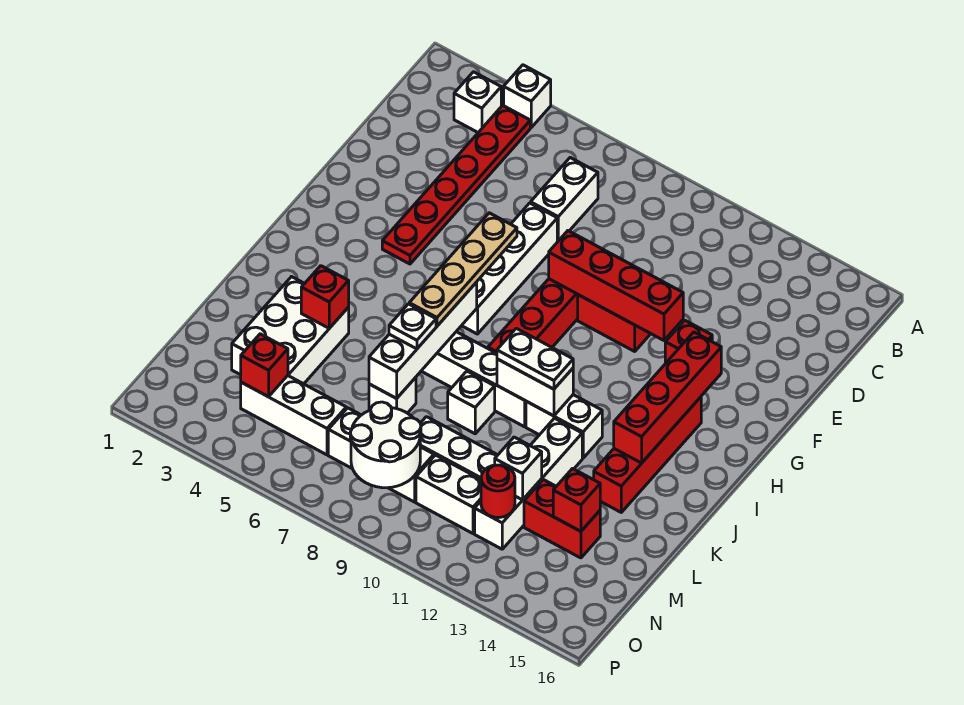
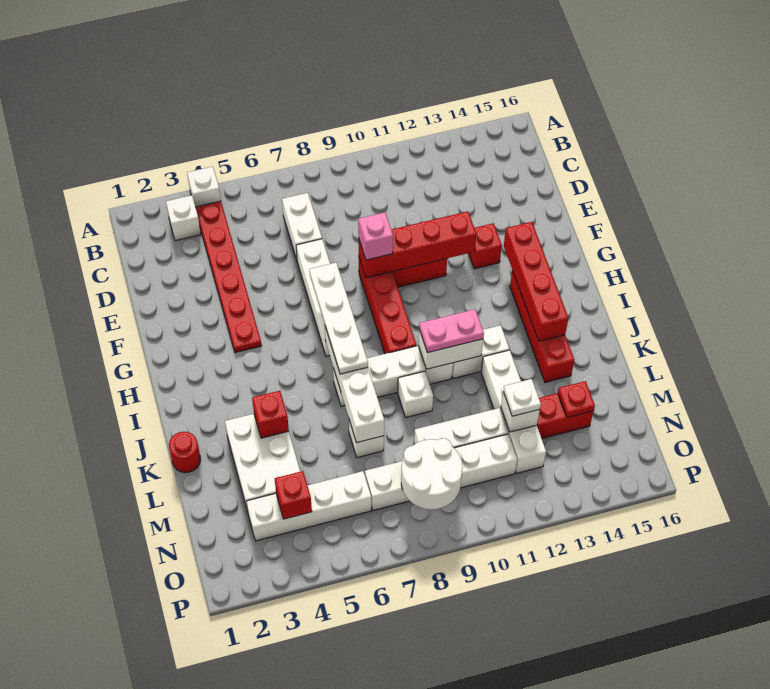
none -> pink brick F9 level 3
tan plate G7:J7 level 3 -> white plate G7:J7 level 3
white plate J10:J11 level 3 -> pink plate J10:J11 level 3
white plate K7 level 3 -> white plate M12 level 3
red brick M14 level 2 -> red plate M14 level 2
white brick N4:N6 level 1 -> white brick N3:N6 level 1
red round brick N12 level 2 -> red round brick K1 level 1

